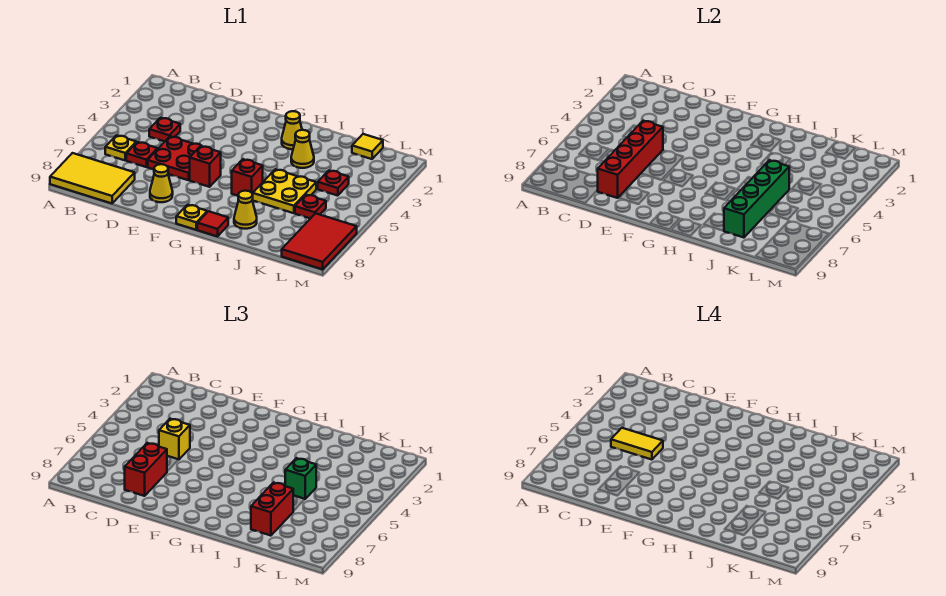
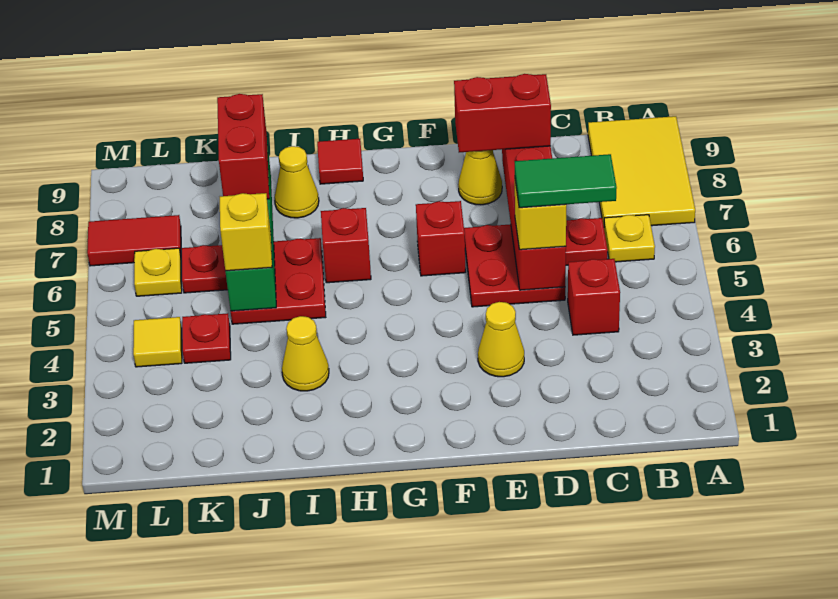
yellow tile A8:C9 level 1 -> yellow tile A7:B9 level 1
red plate C4 level 1 -> red brick C4 level 1
yellow tile C5:D5 level 4 -> green tile C5:D5 level 4
red brick D7:D8 level 3 -> red brick D8:E8 level 3
yellow plate G9 level 1 -> yellow plate L6 level 1
yellow cone H2 level 1 -> yellow cone E3 level 1
yellow plate I5:J6 level 1 -> red plate I5:J6 level 1
green brick J5 level 3 -> yellow brick J5 level 3
yellow tile K1 level 1 -> yellow tile L4 level 1
red tile L7:M9 level 1 -> red tile L7:M7 level 1

